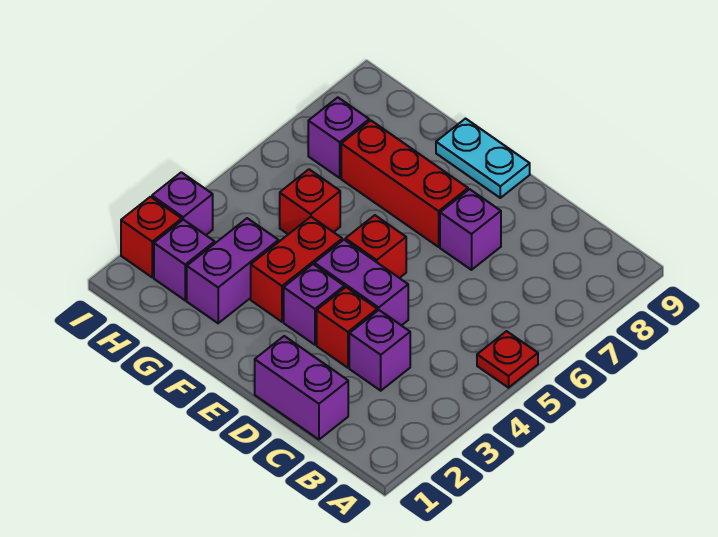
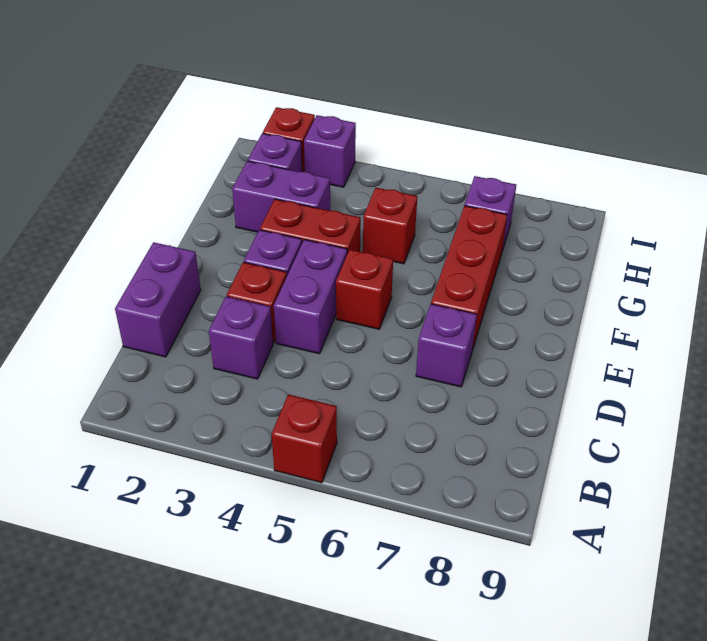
red plate A5 level 1 -> red brick A5 level 1
cyan plate E9:F9 level 1 -> none

